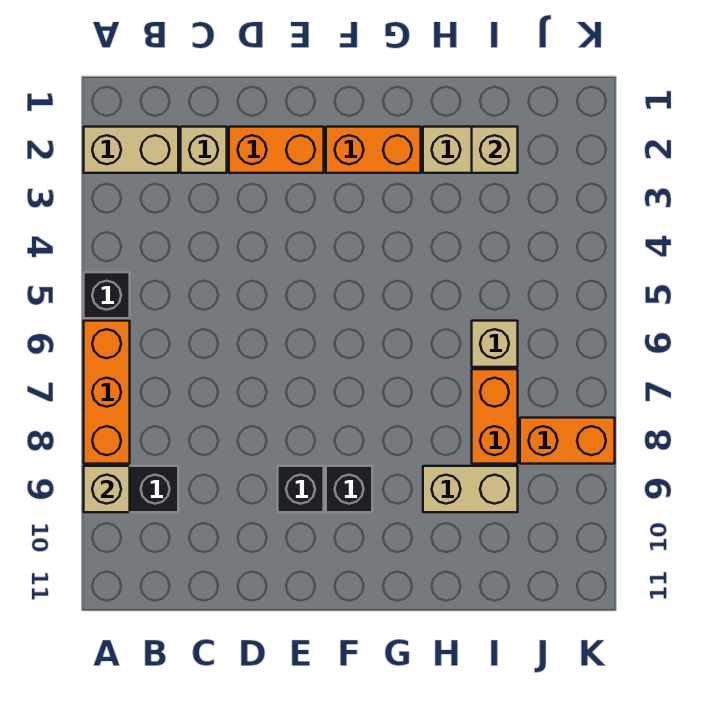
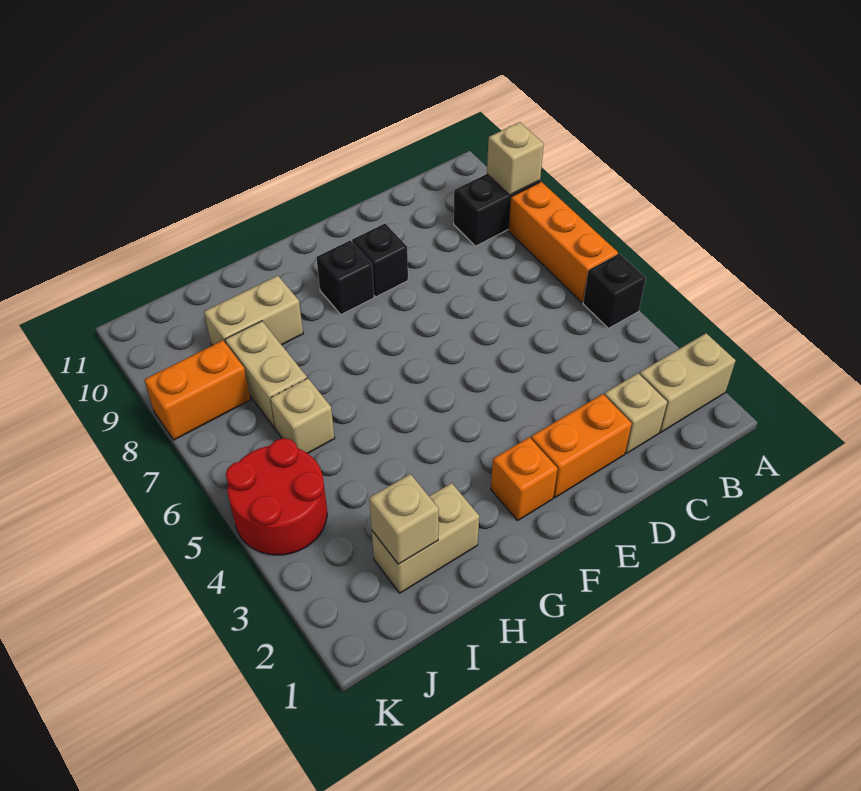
orange brick F2:G2 level 1 -> orange brick F2 level 1
orange brick I7:I8 level 1 -> tan brick I7:I8 level 1
none -> red round brick J4:K5 level 1

